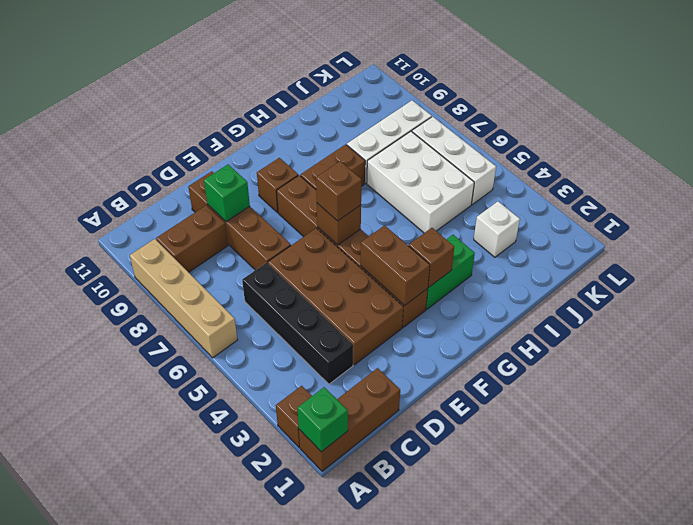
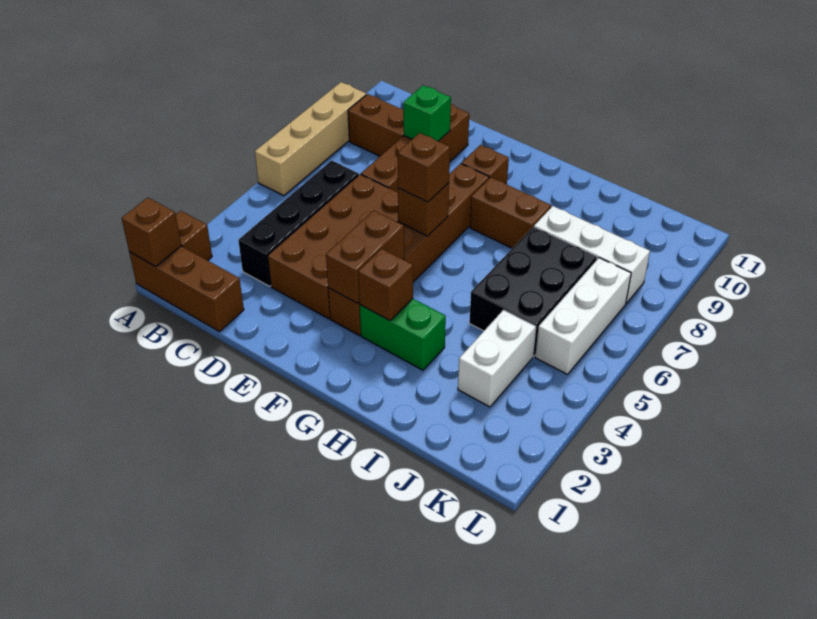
green brick A1 level 2 -> brown brick A1 level 2
white brick I5:J7 level 1 -> black brick I5:J7 level 1
white brick J3 level 1 -> white brick J3:J4 level 1

